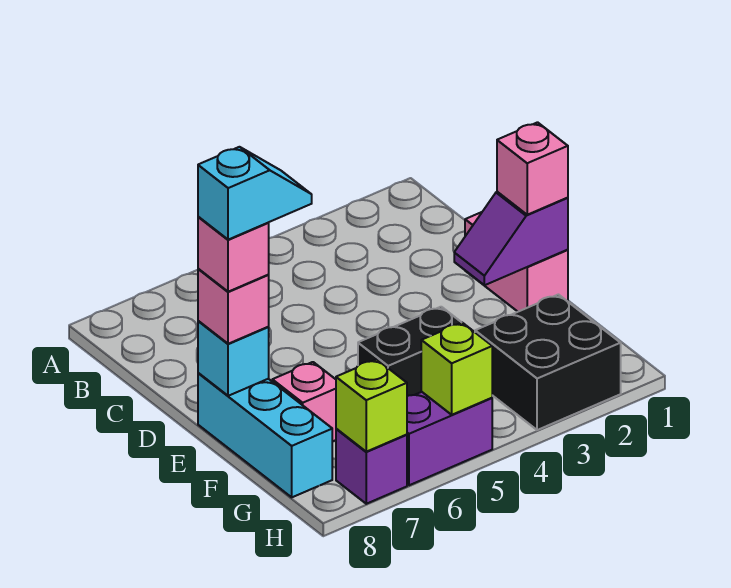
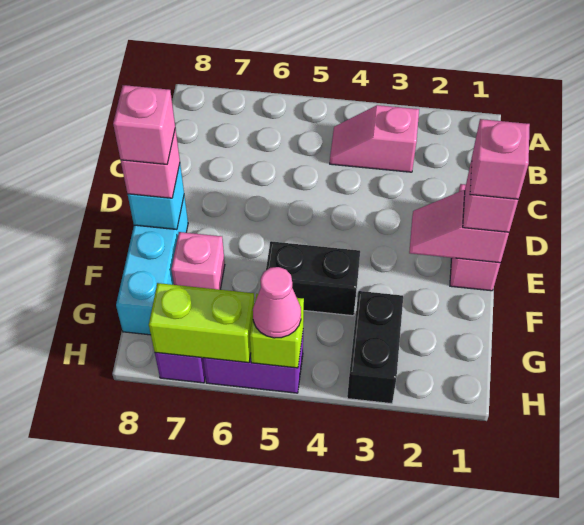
none -> pink slope B3:B4 level 1 top 3
purple slope E1:E2 level 2 top 1 -> pink slope E1:E2 level 2 top 1
none -> pink brick E1 level 4
cyan slope E7:E8 level 5 top 8 -> none
black brick G2:H3 level 1 -> black brick G3:H3 level 1
none -> pink cone H5 level 3
lime brick H7 level 2 -> lime brick H6:H7 level 2

